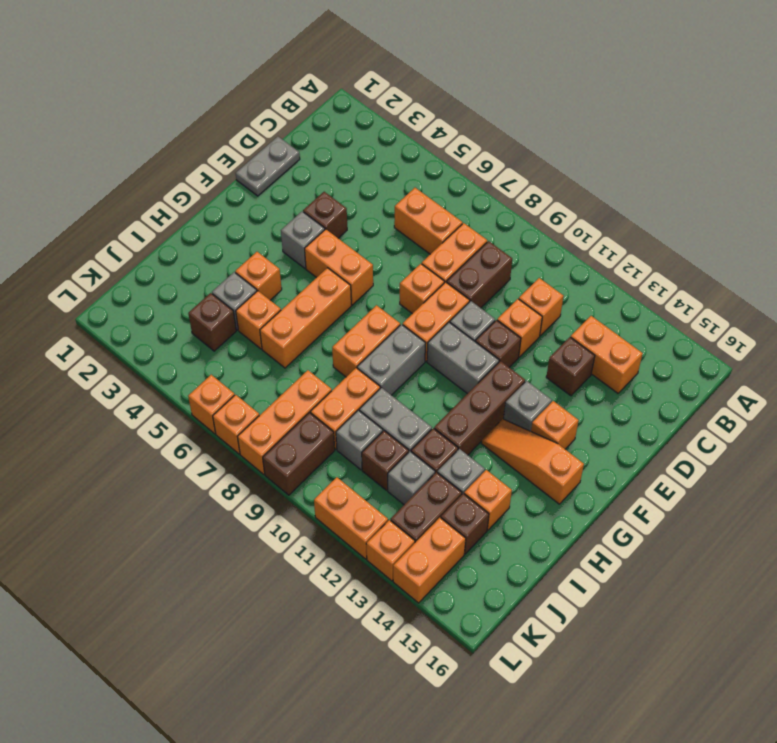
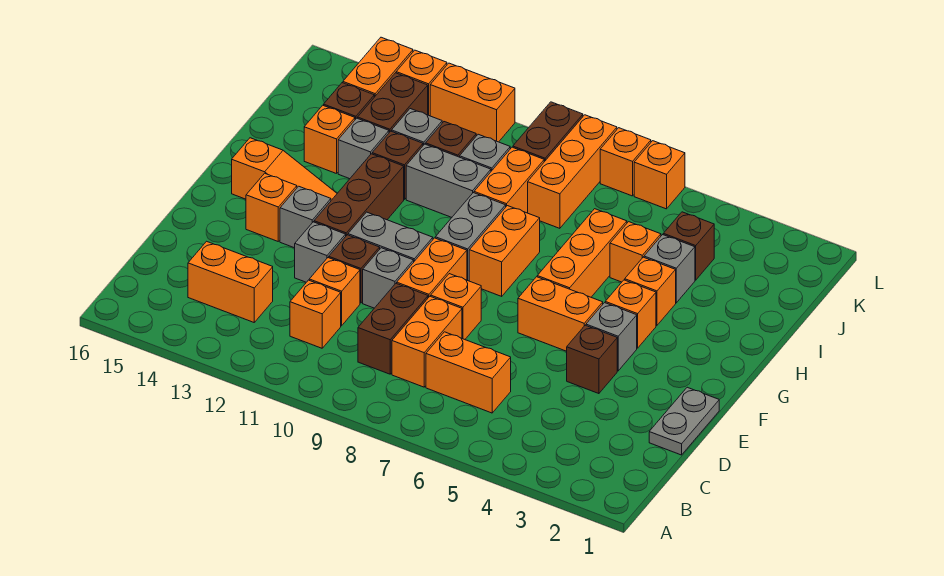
brown brick D13 level 1 -> none
none -> grey brick E12 level 1
none -> orange brick G4 level 1

